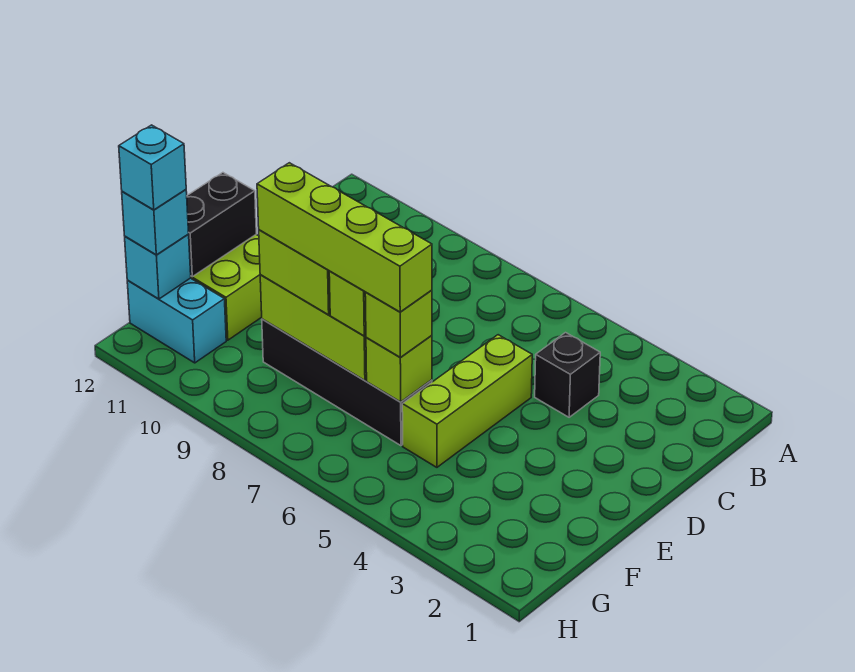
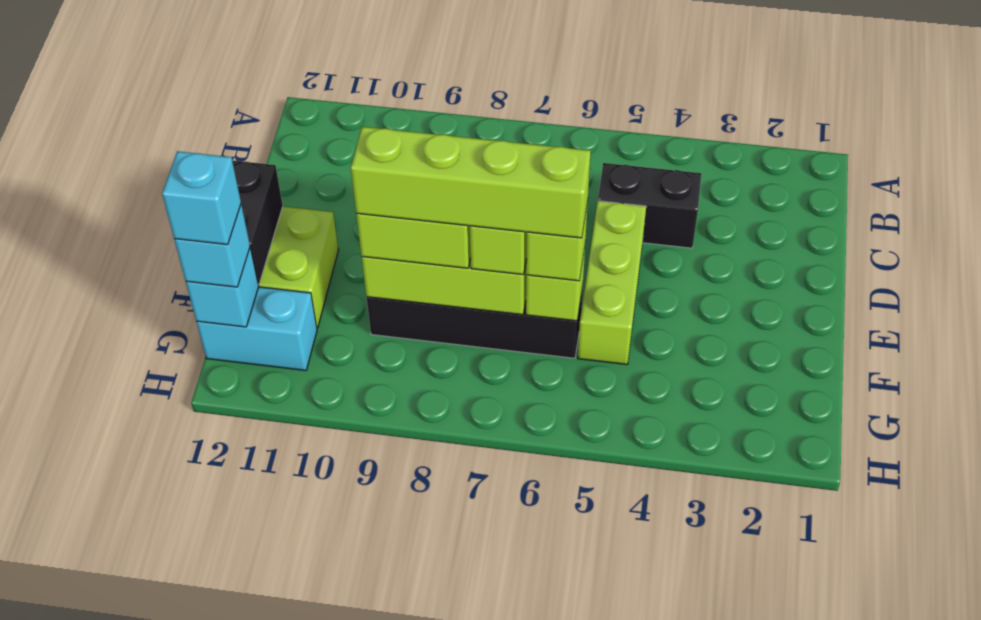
black brick C4 level 1 -> black brick C4:C5 level 1

